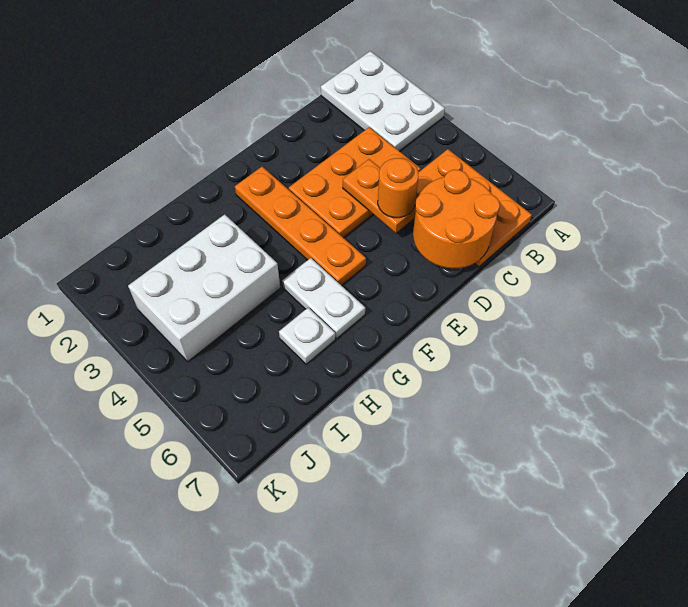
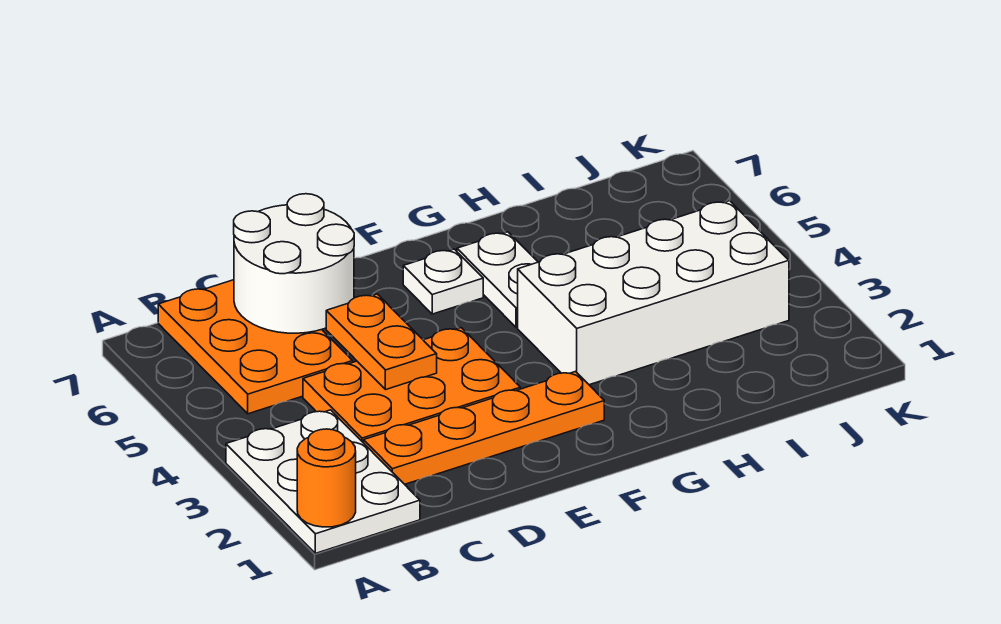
orange round brick C6:D7 level 2 -> white round brick C6:D7 level 2
orange round brick D5 level 3 -> orange round brick A1 level 2
orange plate F2:F5 level 1 -> orange plate C2:F2 level 1
white brick H3:J4 level 1 -> white brick G3:J4 level 1
white plate H6 level 1 -> white plate F6 level 1

